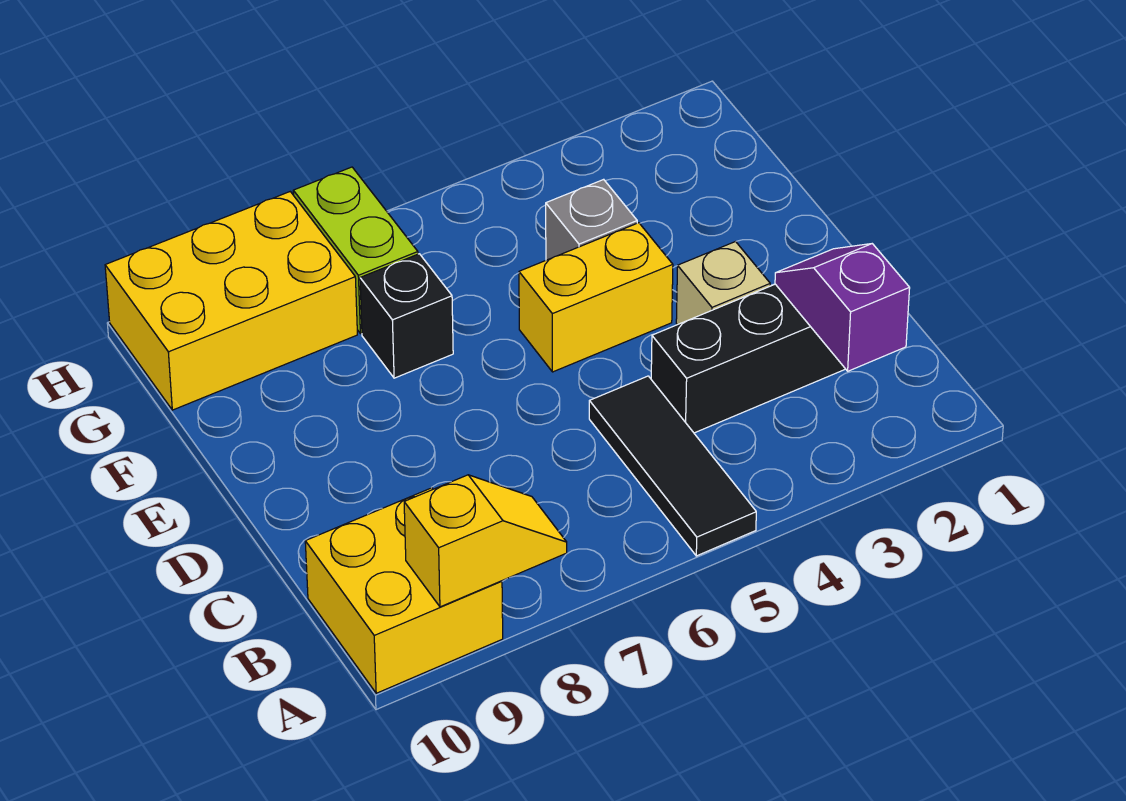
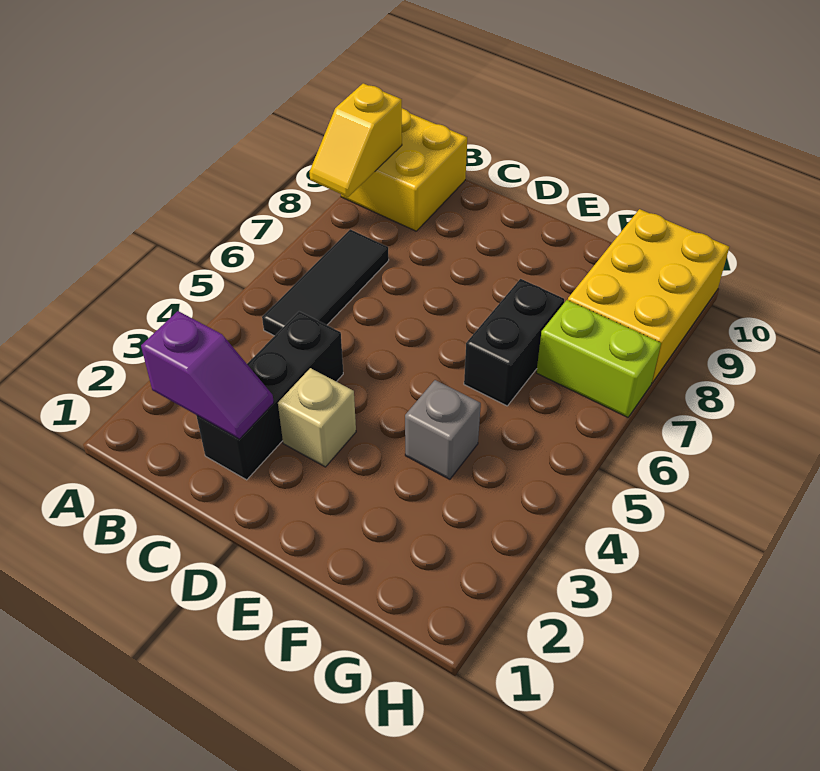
black tile A5:C5 level 1 -> black tile B5:B7 level 1
yellow brick E4:E5 level 1 -> none
black brick F7 level 1 -> black brick F6:F7 level 1

